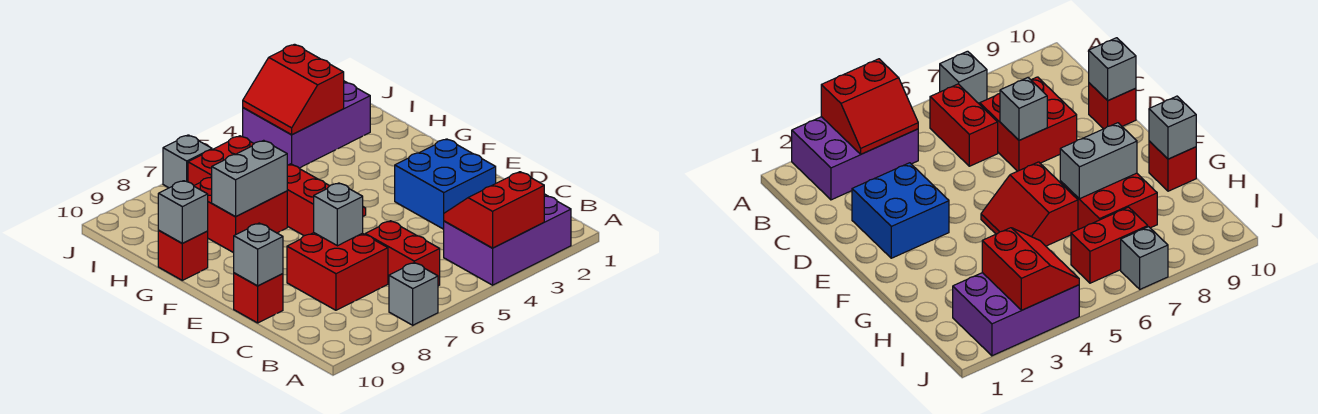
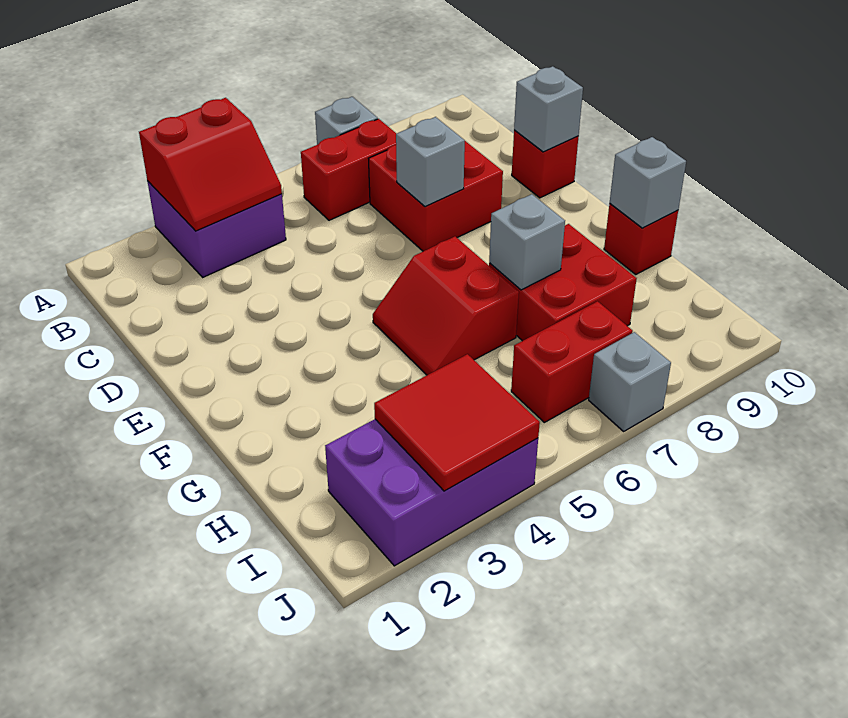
purple brick A2:B4 level 1 -> purple brick A3:B4 level 1
red brick B6:C6 level 1 -> red brick B6:B7 level 1
blue brick D2:E3 level 1 -> none
grey brick G7:G8 level 2 -> grey brick G7 level 2
red slope I3:J4 level 2 top 3 -> red tile I3:J4 level 2

